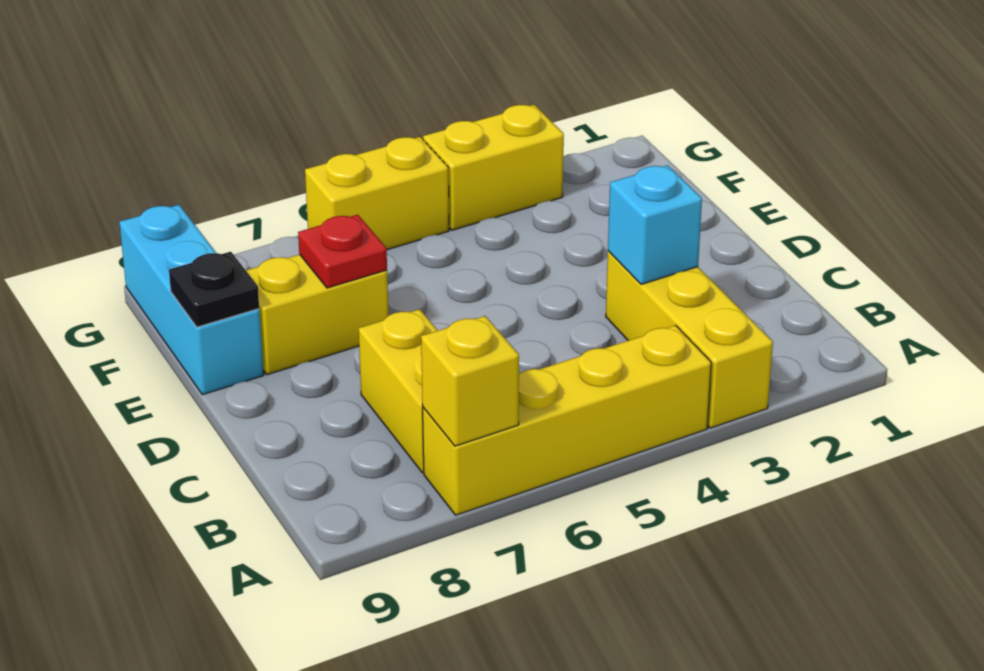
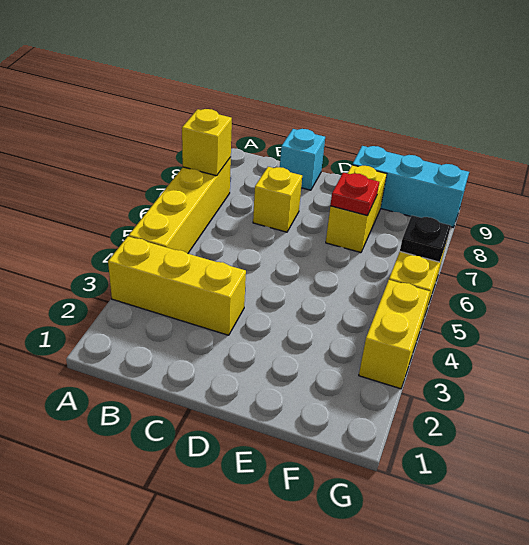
yellow brick B7:C7 level 1 -> yellow brick C7 level 1
cyan brick C3 level 2 -> cyan brick C9 level 1
black plate E9 level 2 -> black plate G6 level 2

